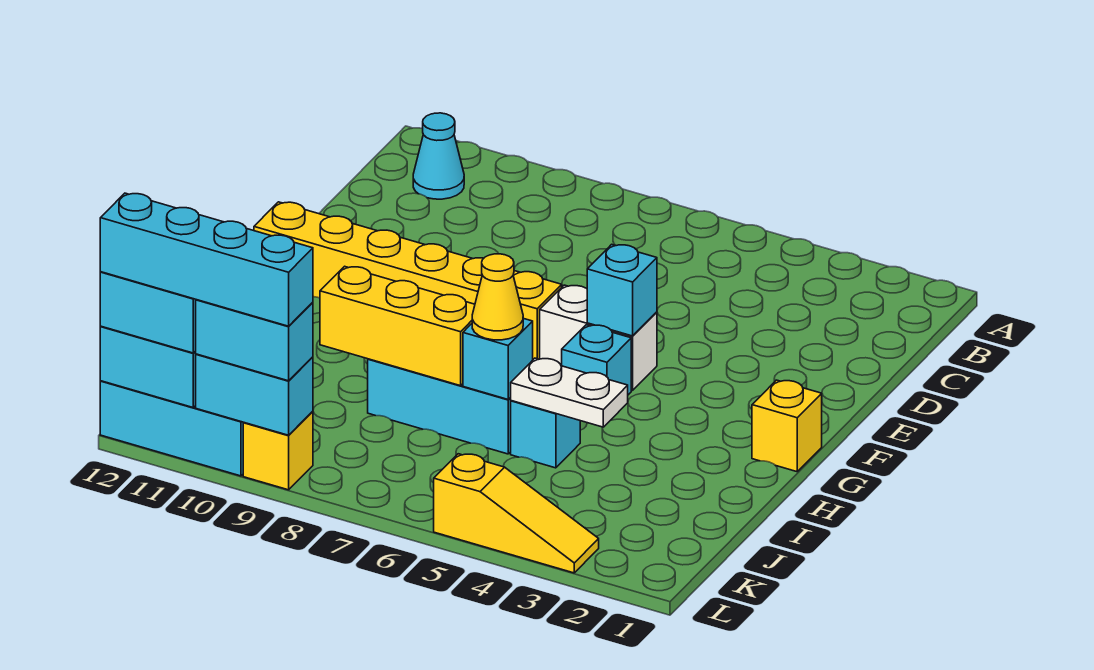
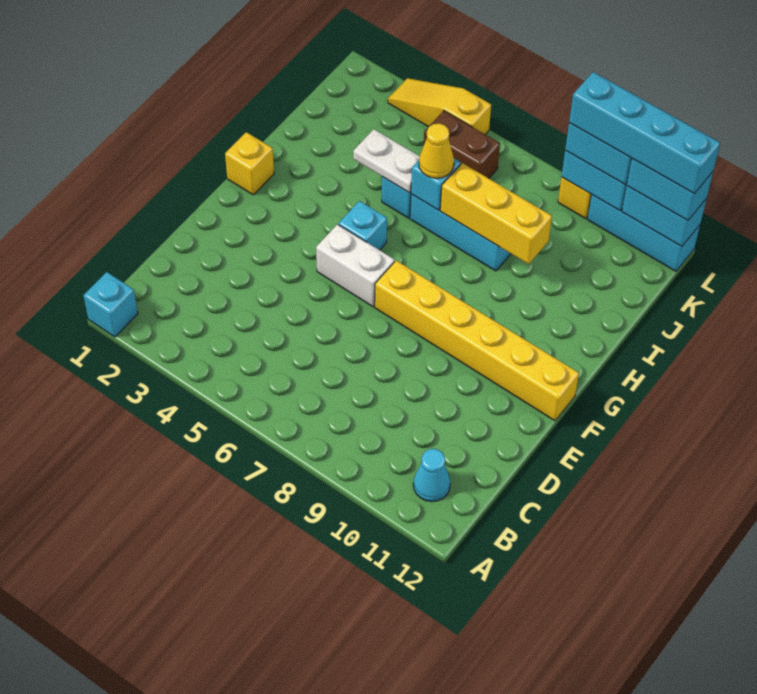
cyan brick F5 level 2 -> cyan brick A1 level 1
none -> brown brick K5:K6 level 1

